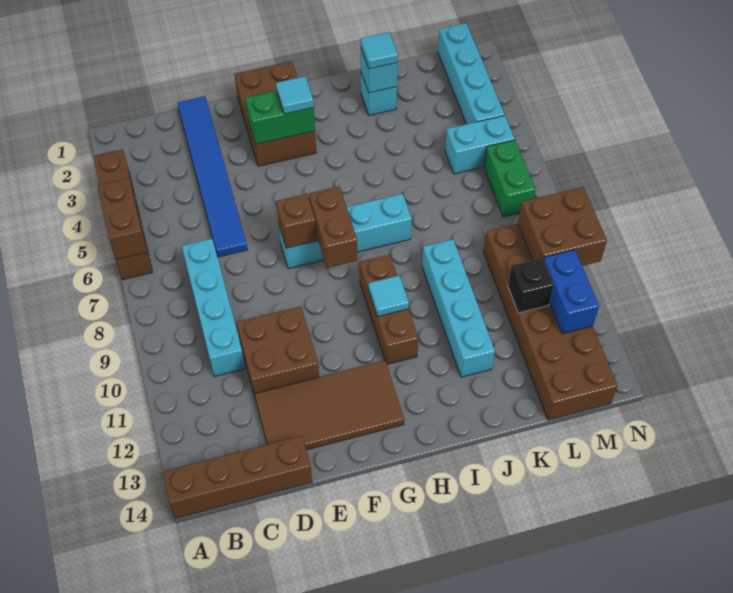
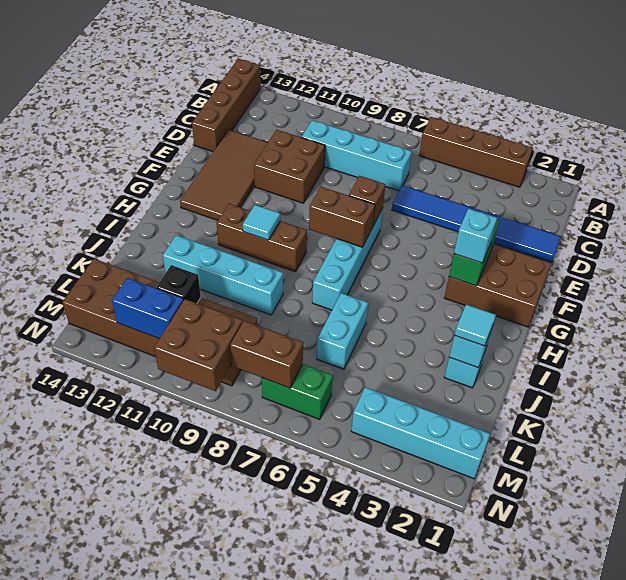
brown brick A5:A6 level 2 -> brown brick M7:M8 level 2
cyan tile G3 level 3 -> cyan brick G3 level 3
cyan brick L5:M5 level 1 -> cyan brick J6:K6 level 1

